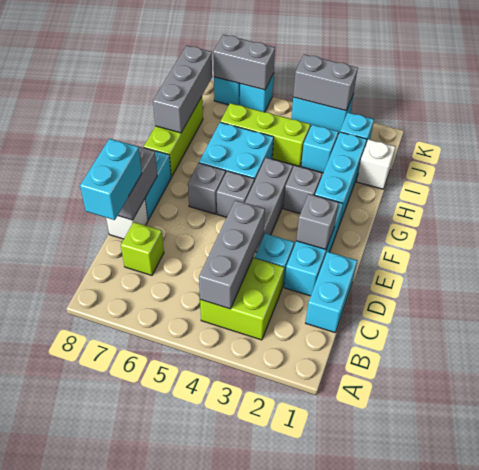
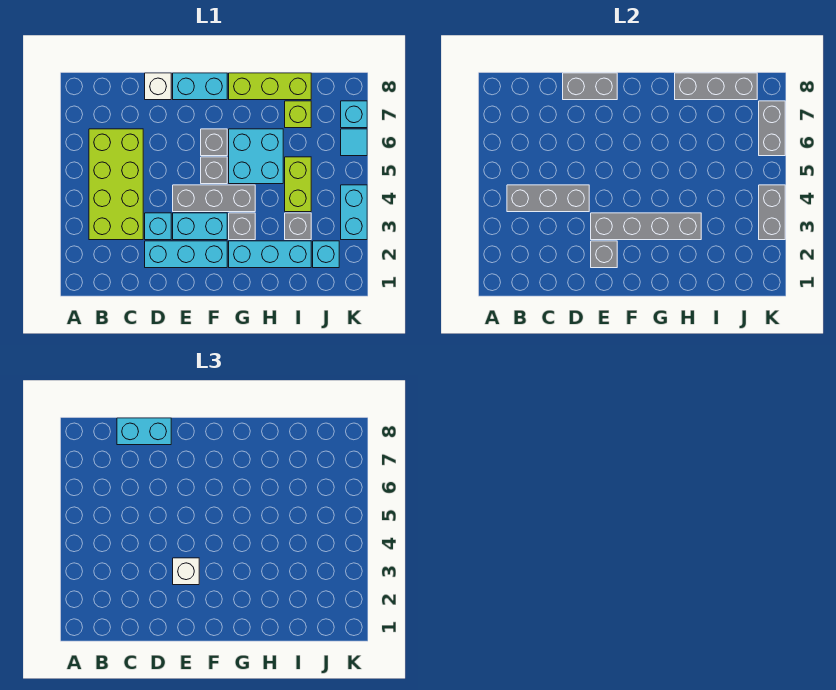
lime brick B3:C4 level 1 -> lime brick B3:C6 level 1
cyan brick C1:D1 level 1 -> cyan brick E3:F3 level 1
lime brick C7 level 1 -> lime brick I7 level 1
none -> grey brick E3:H3 level 2
white brick I1 level 1 -> white brick E3 level 3
cyan brick I3 level 1 -> grey brick I3 level 1
lime brick I4:I6 level 1 -> lime brick I4:I5 level 1
cyan brick K6 level 1 -> cyan tile K6 level 1

